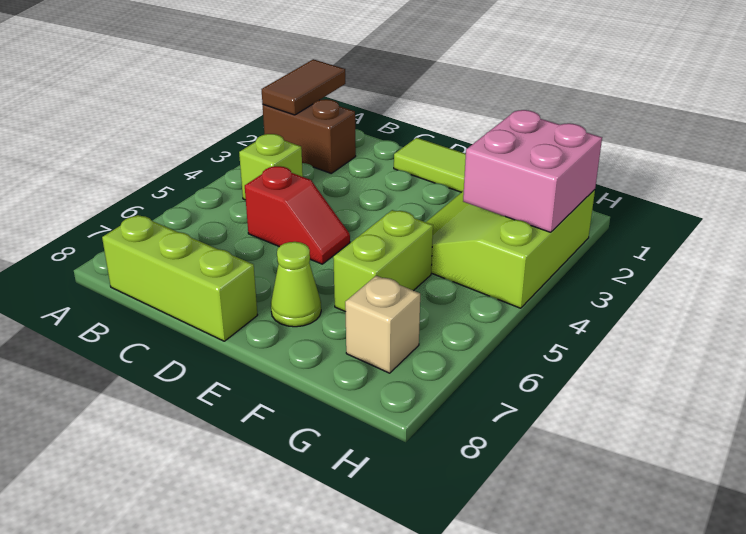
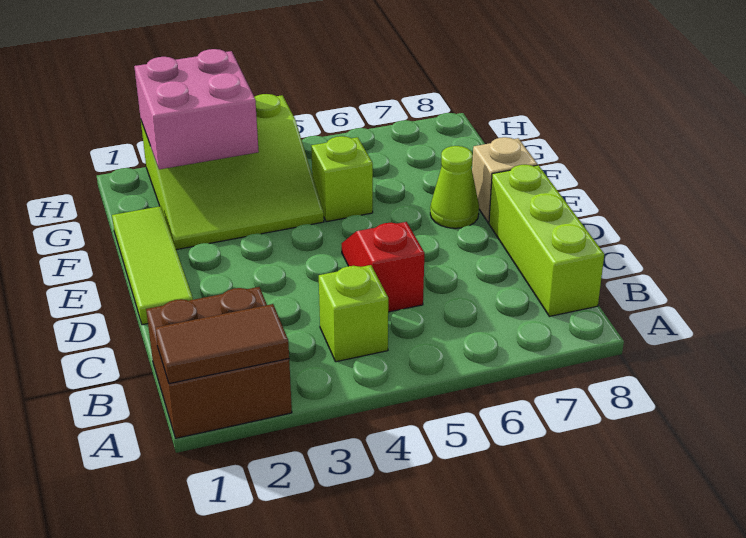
brown brick A2:B2 level 1 -> brown brick A1:B2 level 1
lime brick F5:F6 level 1 -> lime brick F5 level 1
tan brick G7 level 1 -> tan brick E8 level 1

